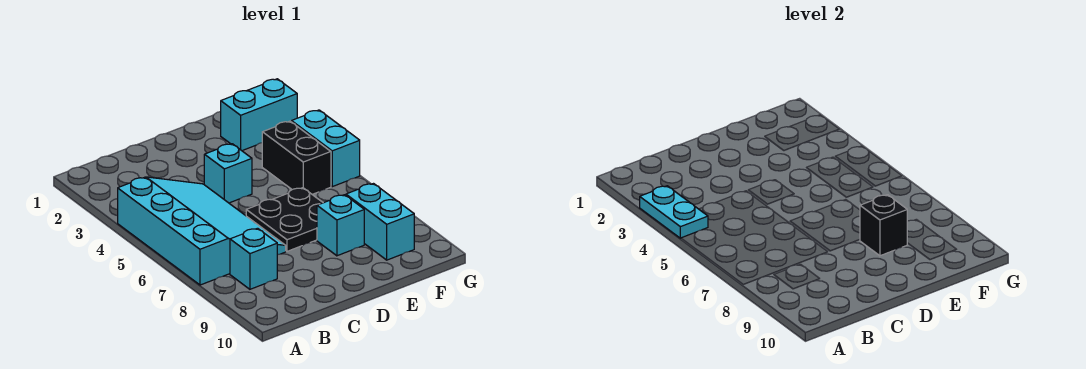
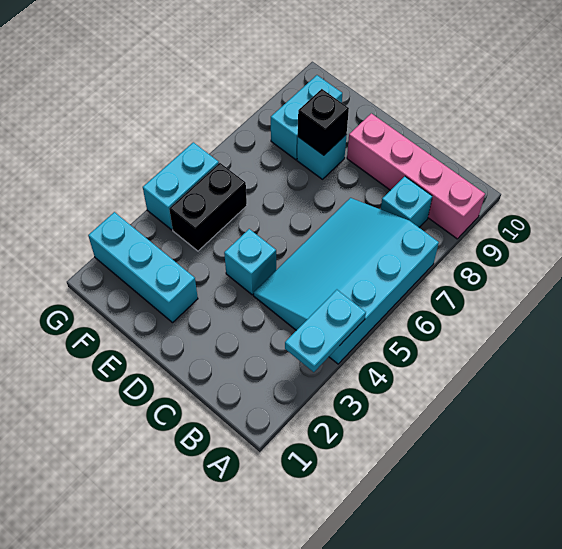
none -> pink brick A9:D9 level 1
black plate D6:E7 level 1 -> none
cyan brick F2:G2 level 1 -> cyan brick E2:G2 level 1

